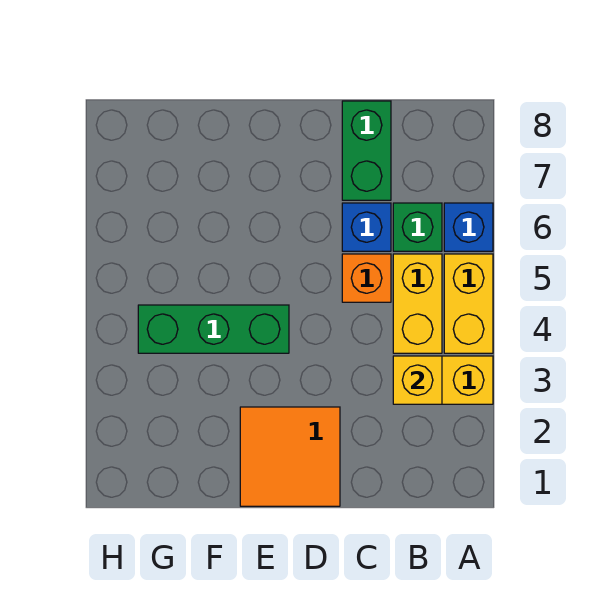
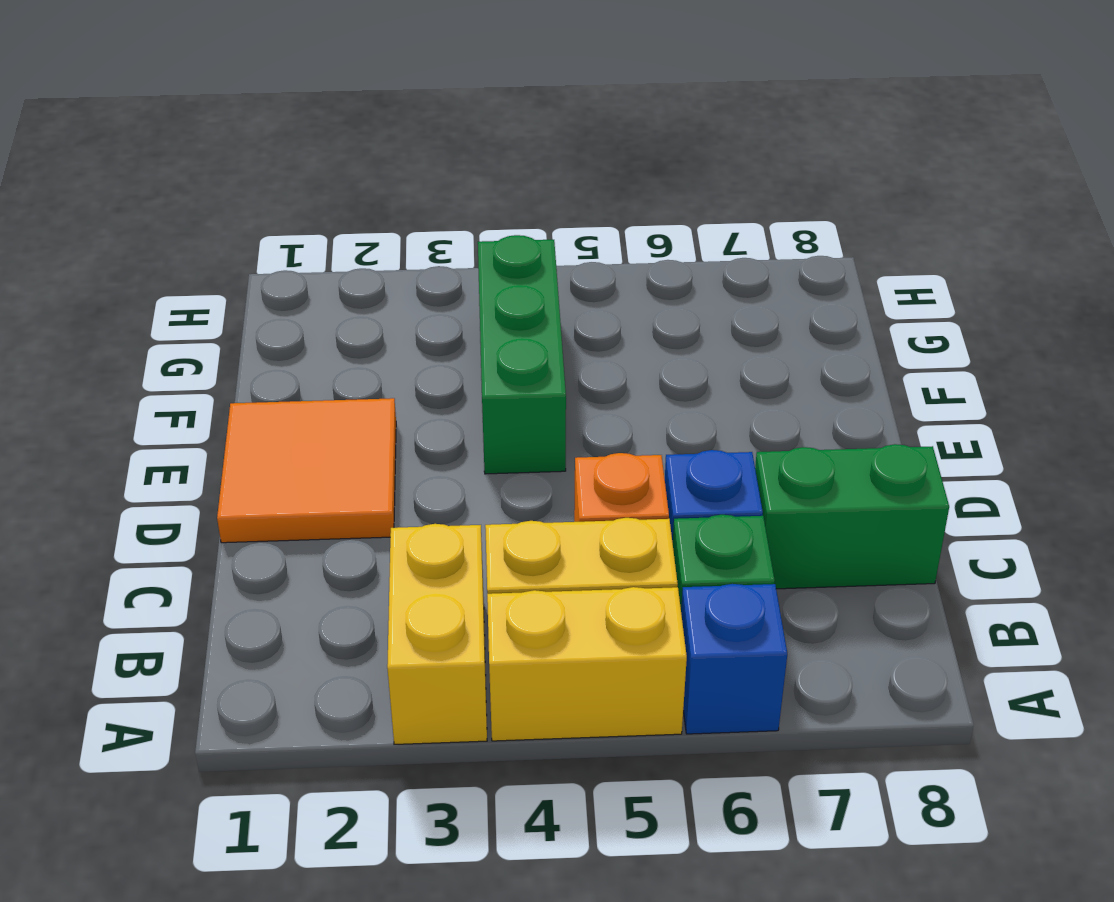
yellow brick B3 level 2 -> none

